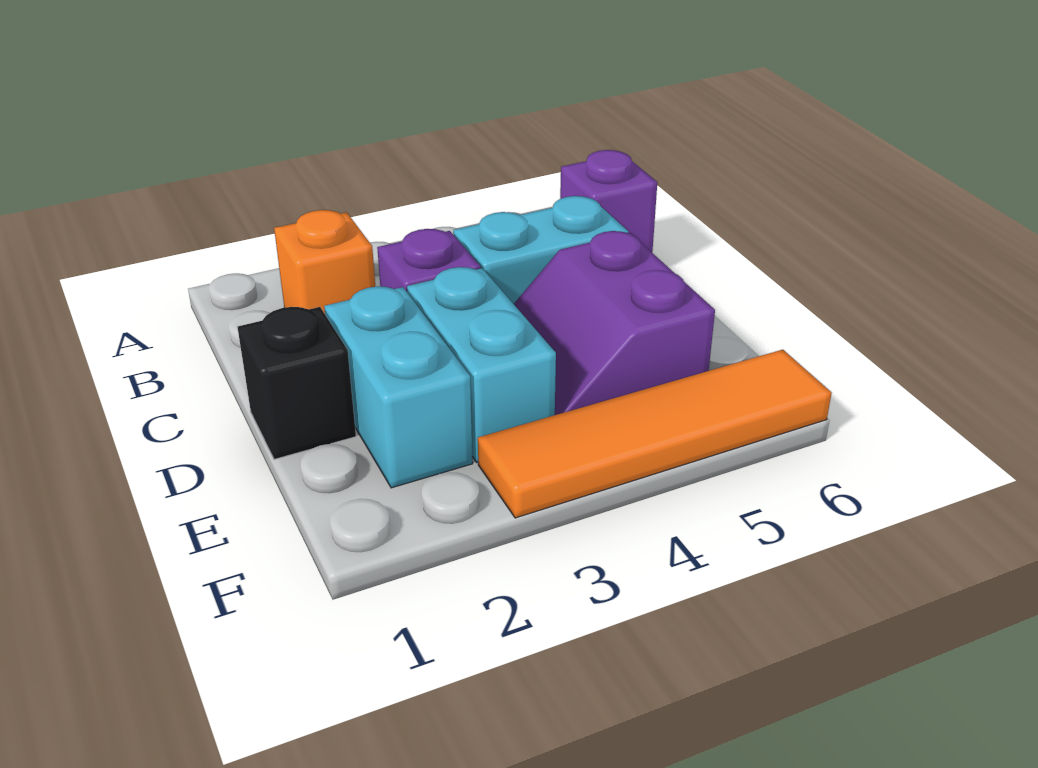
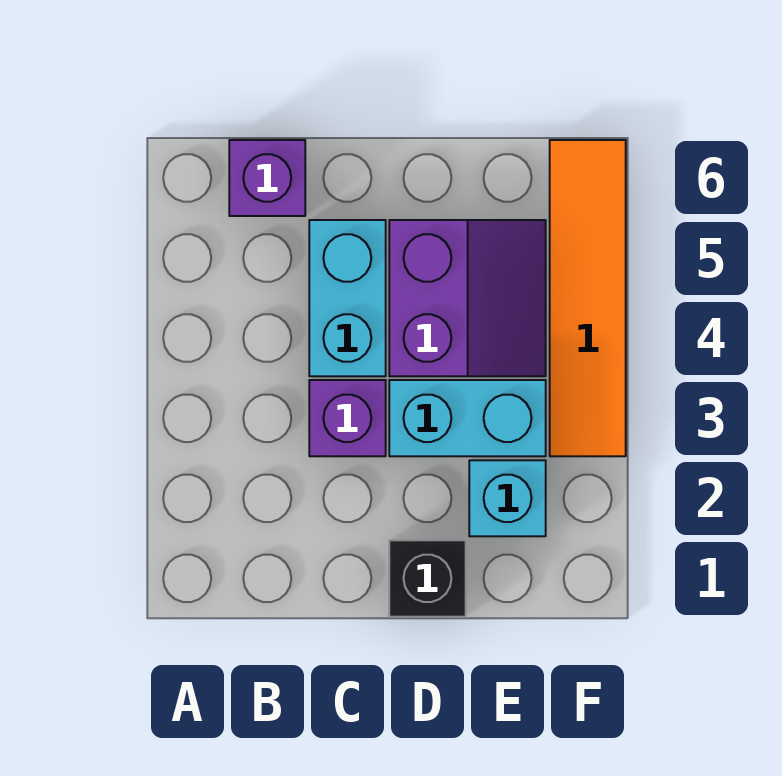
orange brick B2 level 1 -> none
cyan brick D2:E2 level 1 -> cyan brick E2 level 1
purple slope D4:E5 level 1 top 5 -> purple slope D4:E5 level 1 top D

